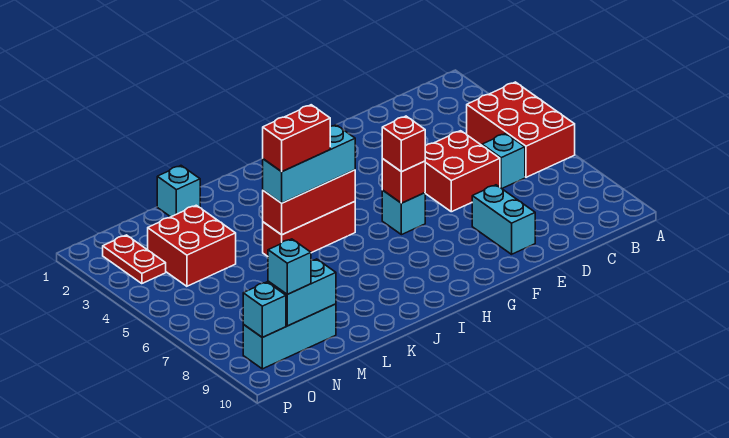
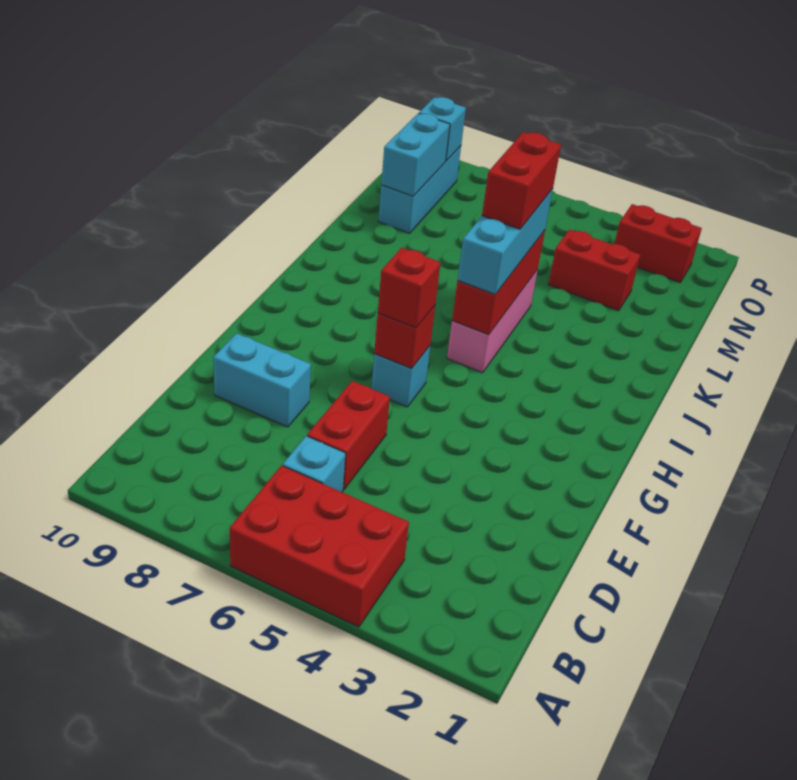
red brick D5:E6 level 1 -> red brick D6:E6 level 1
red brick I5:K5 level 1 -> pink brick I5:K5 level 1
cyan brick L1 level 1 -> none
red brick M3:N4 level 1 -> red brick M3:M4 level 1
cyan brick N9 level 3 -> none
red plate O2:O3 level 1 -> red brick O2:O3 level 1

